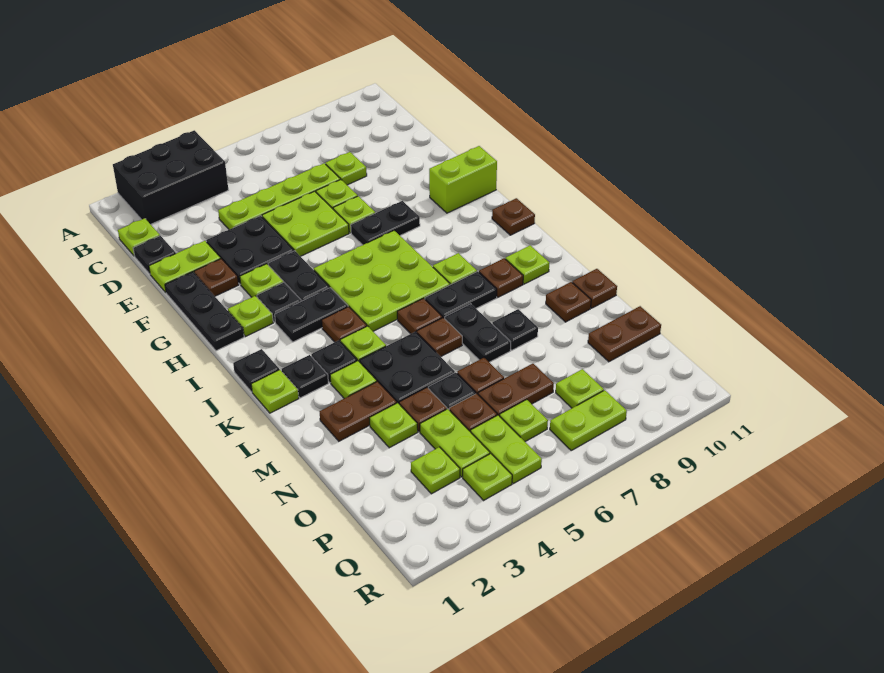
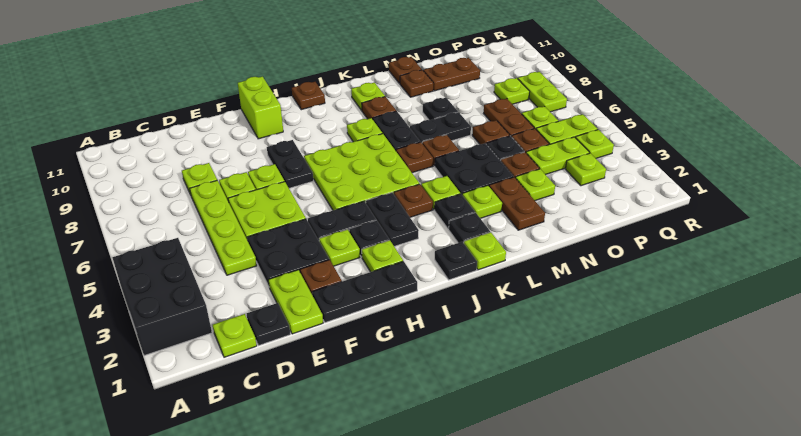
brown plate O10:O11 level 1 -> brown plate N10:O10 level 1

